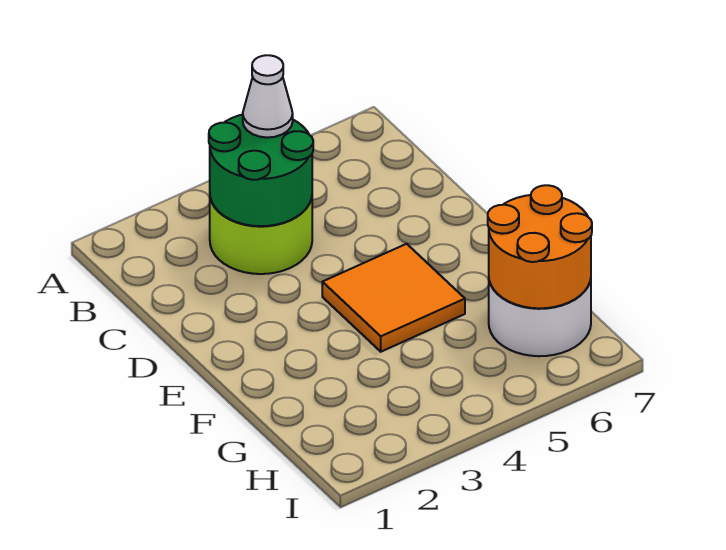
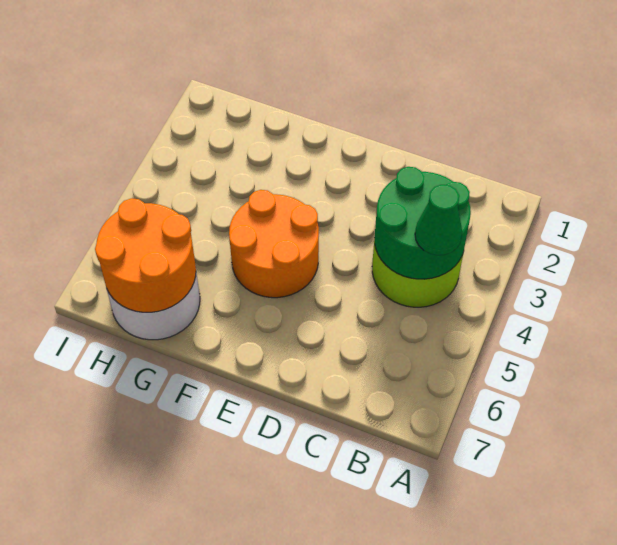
white cone B4 level 3 -> green cone B4 level 3
orange tile E4:F5 level 1 -> orange round brick E4:F5 level 1

